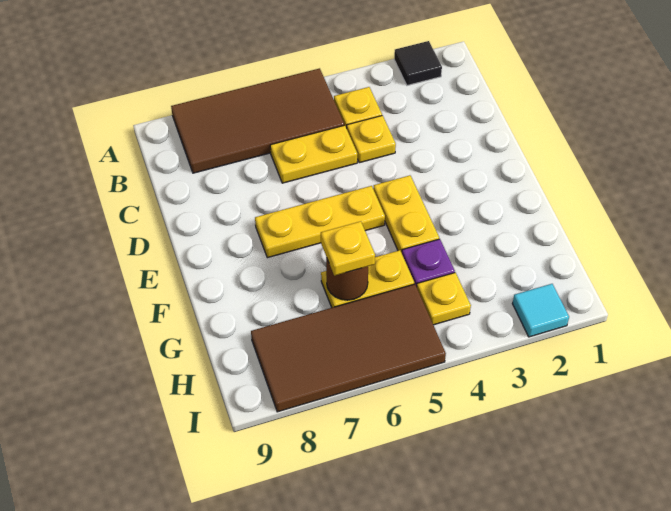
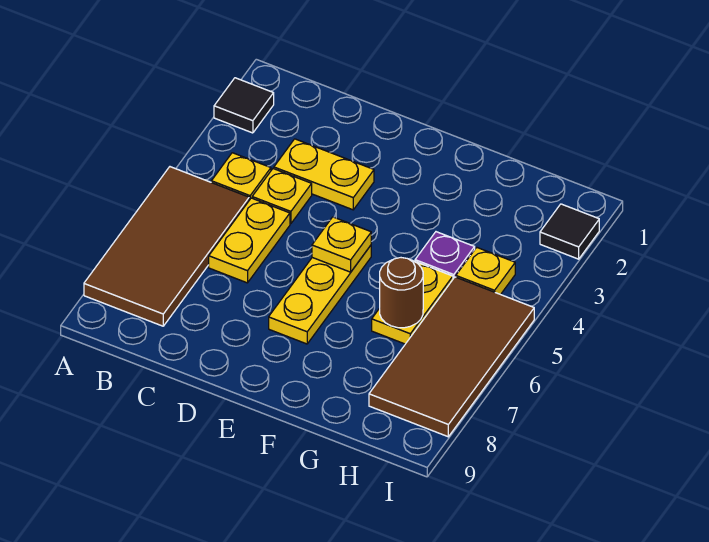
yellow plate E4:F4 level 1 -> yellow plate C3:D3 level 1
yellow plate G6 level 3 -> yellow plate E5 level 2
cyan tile I2 level 1 -> black tile I2 level 1

